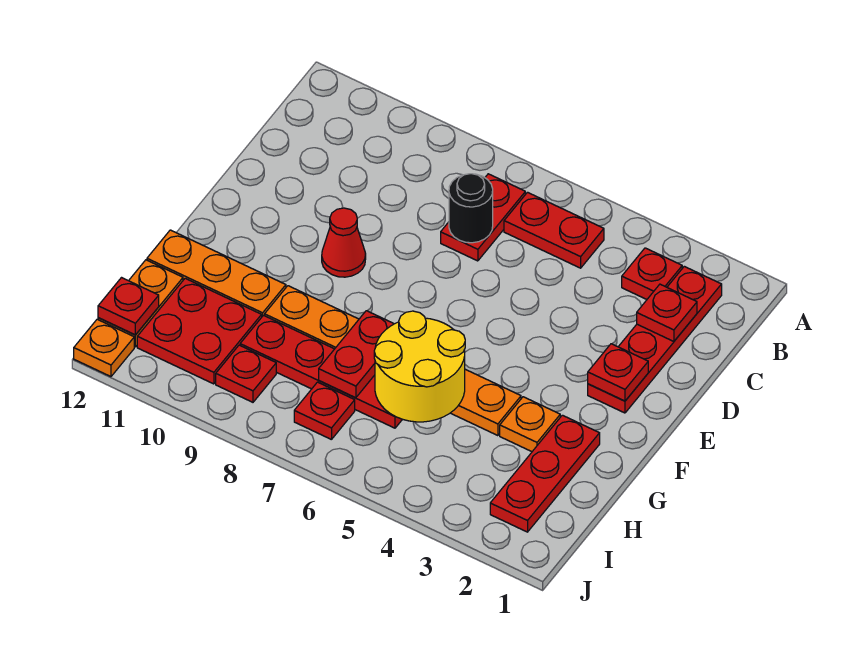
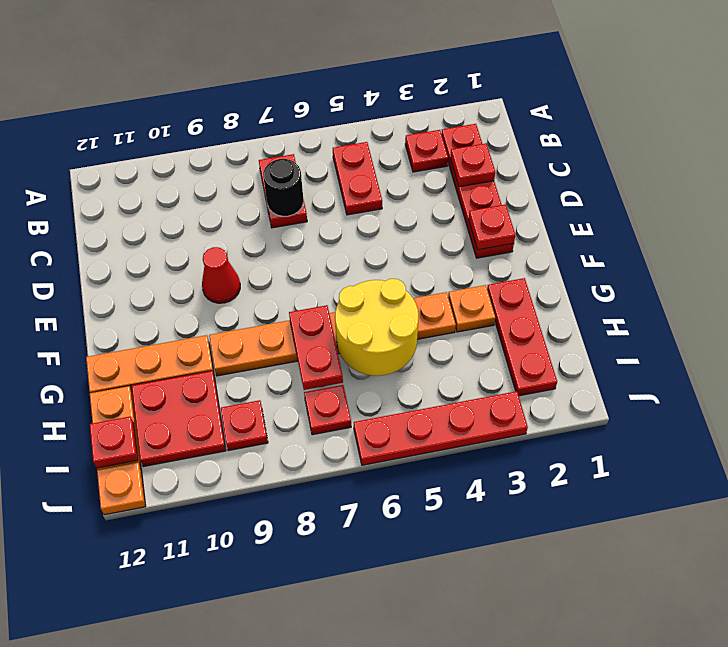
red plate B5:B6 level 1 -> red plate B5:C5 level 1
red plate H6:H9 level 1 -> red plate J3:J6 level 1

